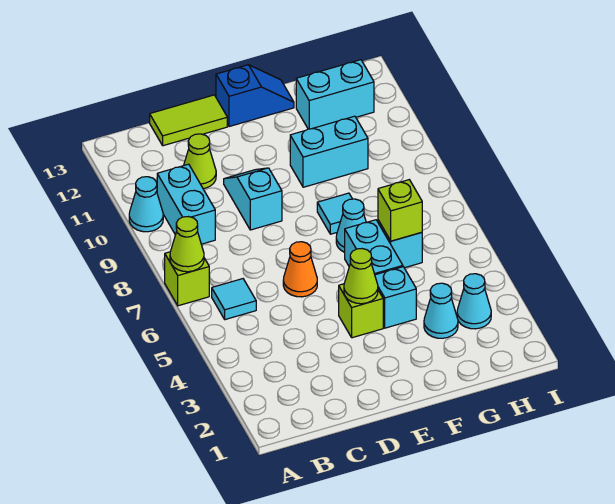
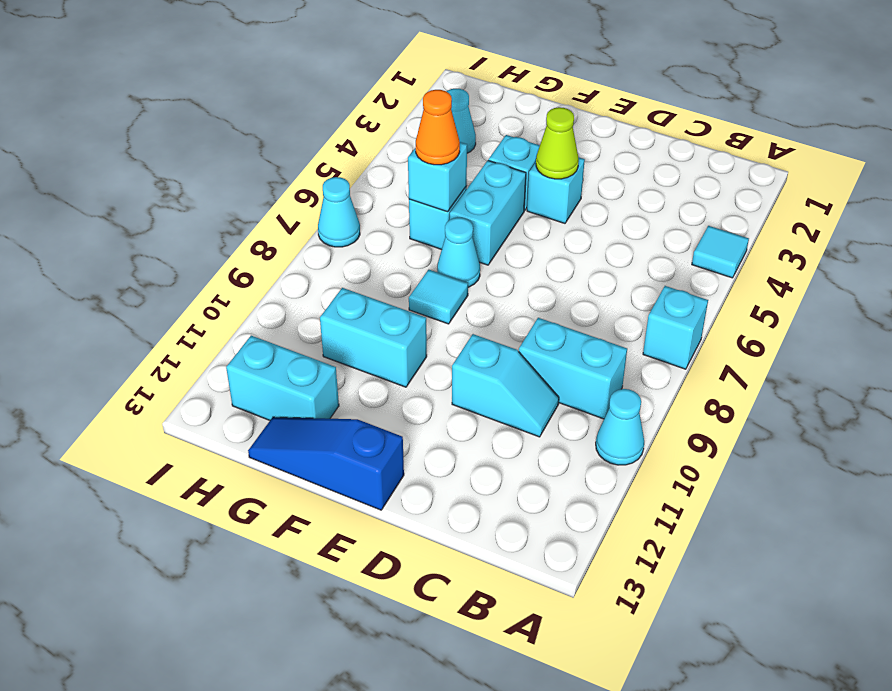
lime brick A7 level 1 -> cyan brick A7 level 1
lime cone A7 level 2 -> none
cyan tile B6 level 1 -> cyan tile A4 level 1
cyan brick B9:B10 level 1 -> cyan brick B9:C9 level 1
lime cone C11 level 1 -> none
lime tile C13:D13 level 1 -> none
orange cone D6 level 1 -> orange cone G6 level 3
cyan slope D9:D10 level 1 top 9 -> cyan slope C10:D10 level 1 top D
lime brick E4 level 1 -> cyan brick E4 level 1
blue slope E13:F13 level 1 top E -> blue slope E13:G13 level 1 top E
cyan cone G3 level 1 -> cyan cone I7 level 1
lime brick G6 level 2 -> cyan brick G6 level 2

